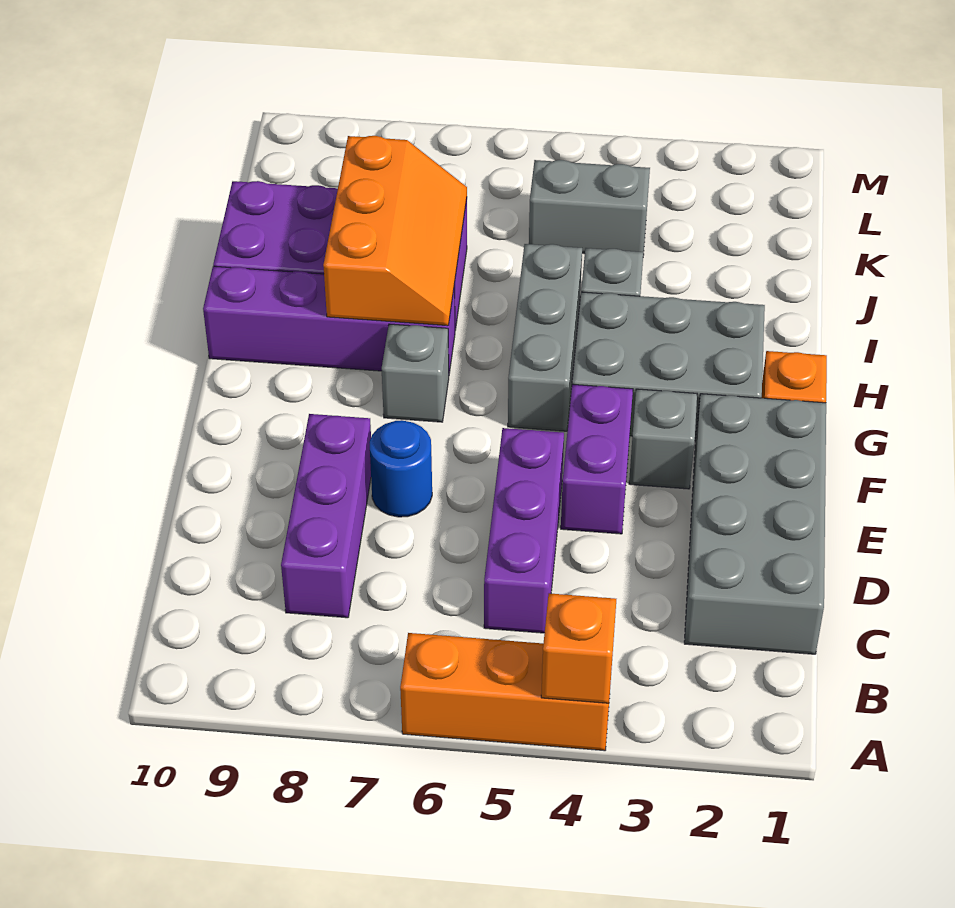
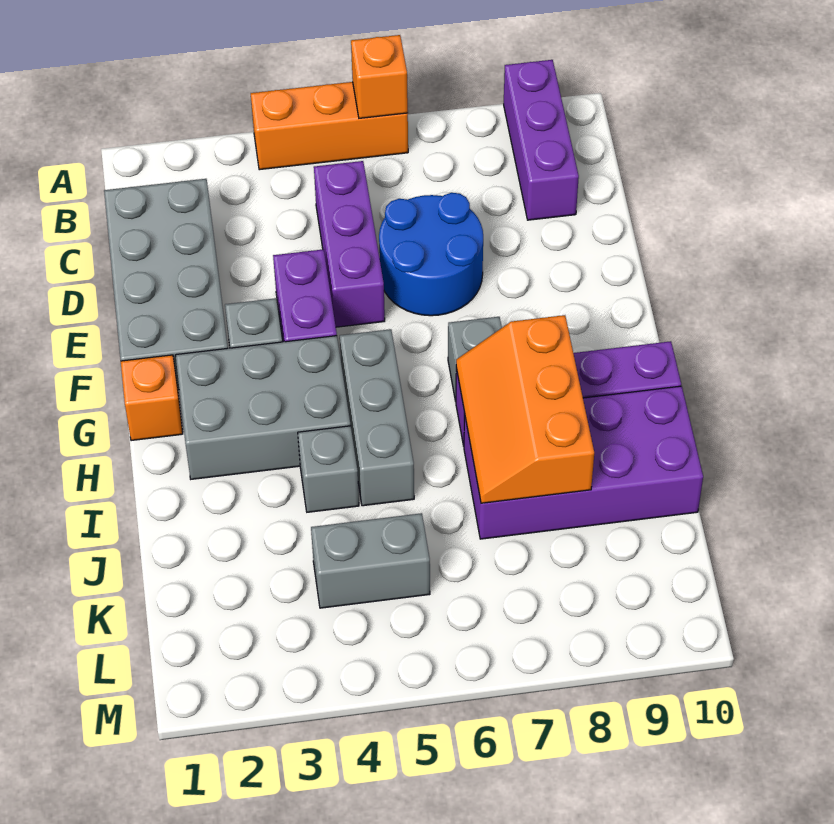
orange brick A4 level 2 -> orange brick A6 level 2
purple brick C8:E8 level 1 -> purple brick A9:C9 level 1
blue round brick E7 level 1 -> blue round brick D6:E7 level 1

